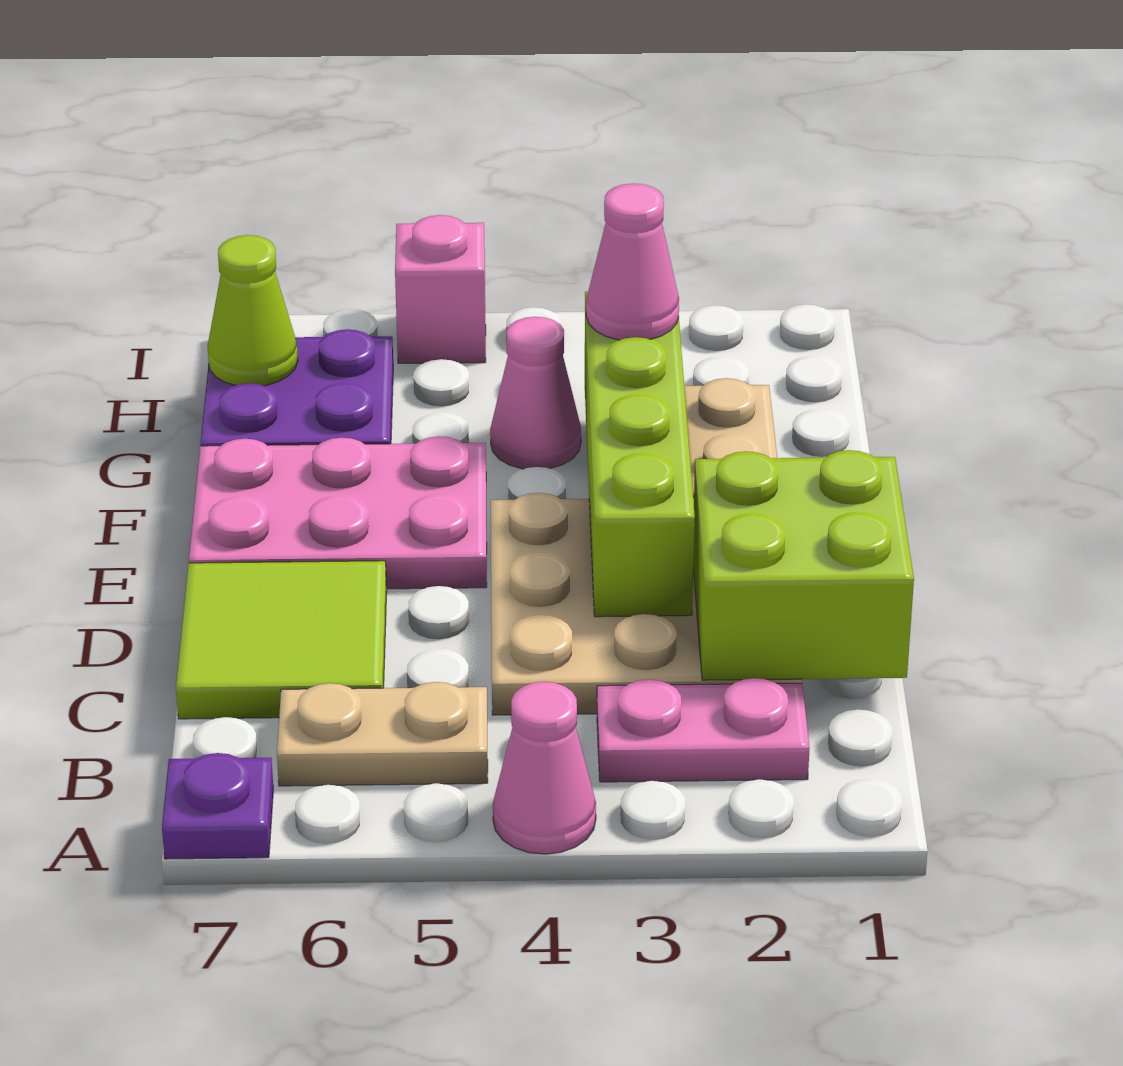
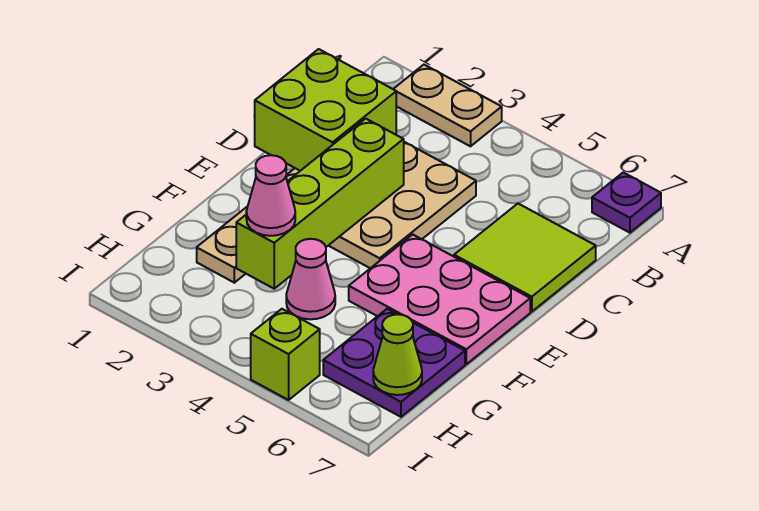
pink cone A4 level 1 -> none
pink plate B2:B3 level 1 -> none
tan plate B5:B6 level 1 -> tan plate A2:A3 level 1
pink brick I5 level 1 -> lime brick I5 level 1

